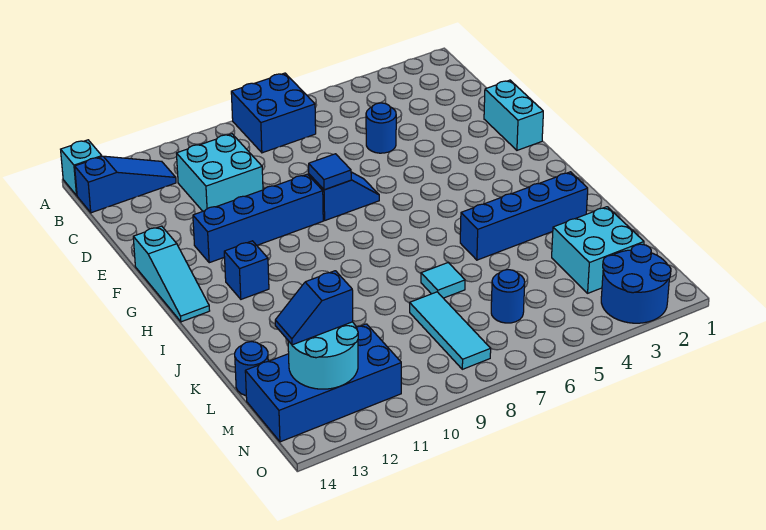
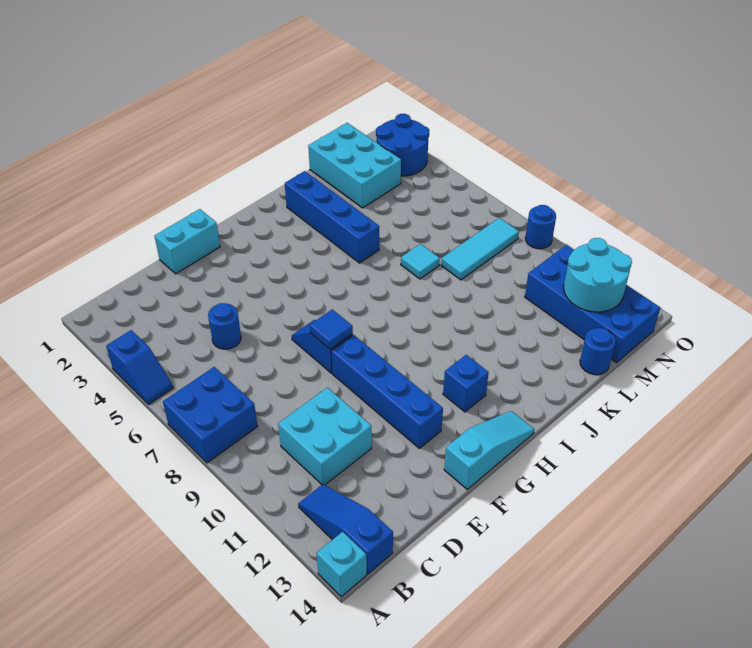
cyan brick L2:M3 level 1 -> cyan brick L1:M3 level 1
blue round brick M6 level 1 -> blue round brick O9 level 1
blue slope M12:M13 level 3 top 12 -> blue slope A4:A5 level 1 top 4

